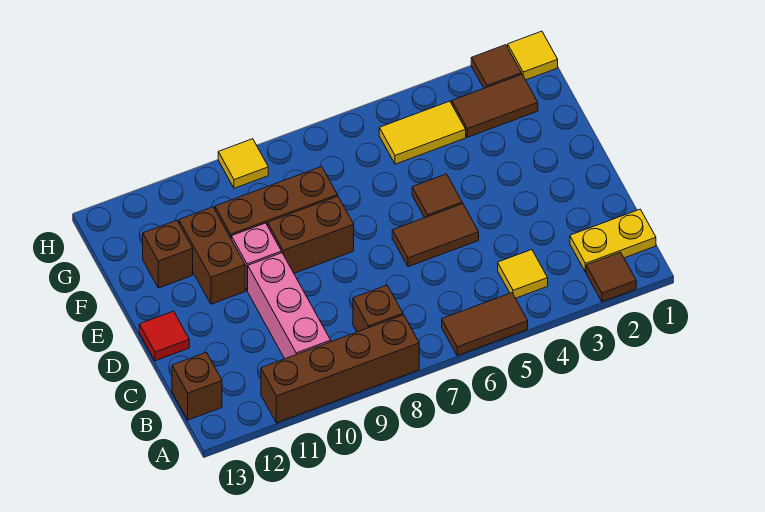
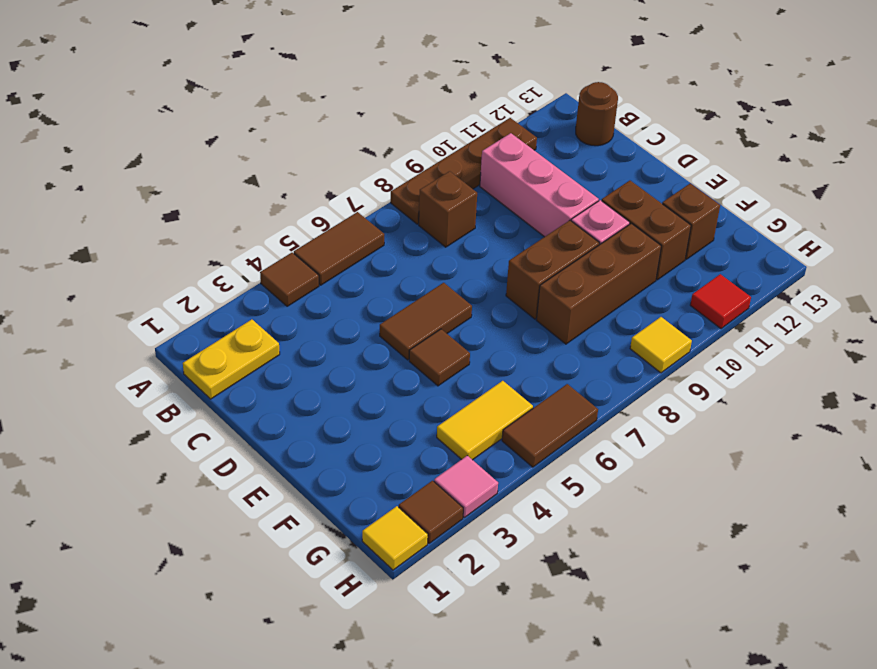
brown tile A2 level 1 -> brown tile A4 level 1
brown brick A8:A11 level 1 -> brown plate A8:A11 level 1
yellow tile B4 level 1 -> none
brown brick B13 level 1 -> brown round brick B13 level 1
red tile D13 level 1 -> red tile H11 level 1
brown tile G2:G3 level 1 -> brown tile H5:H6 level 1
none -> pink tile H3 level 1

